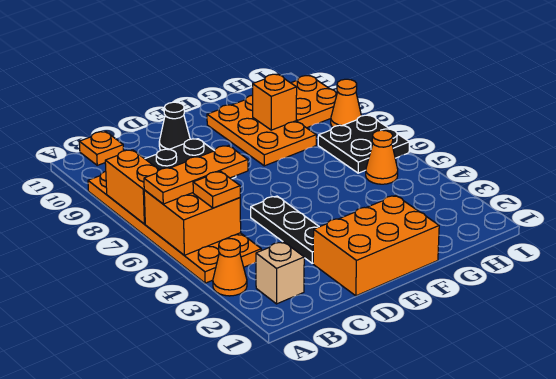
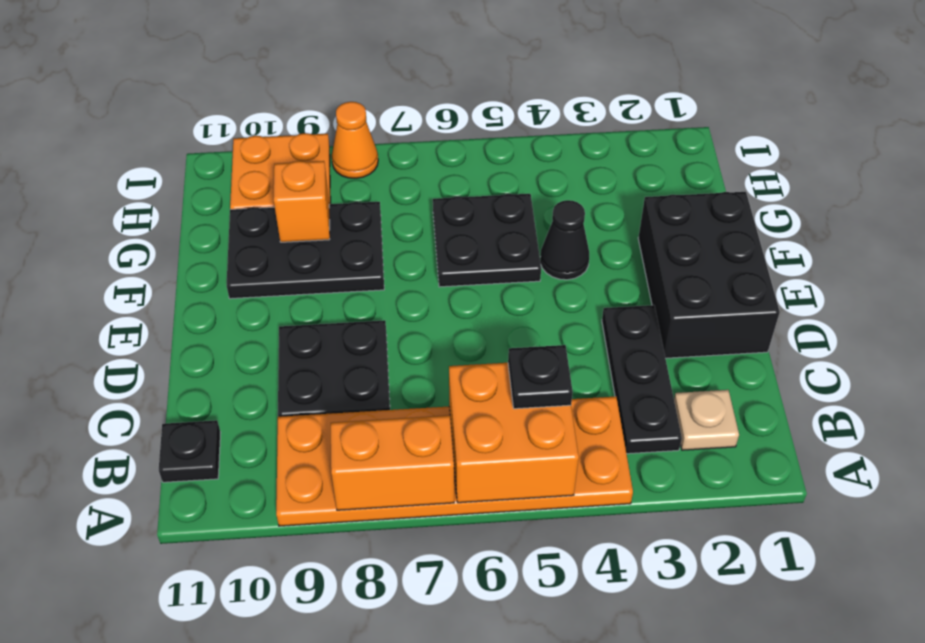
orange cone A3 level 1 -> none
orange plate A6:C6 level 3 -> none
tan brick B2 level 1 -> tan plate B2 level 1
orange plate B5 level 3 -> black plate B5 level 3
orange plate B11 level 1 -> black plate B11 level 1
orange brick D1:F2 level 1 -> black brick D1:F2 level 1
black plate D3:D5 level 1 -> black plate B3:D3 level 1
black cone D10 level 1 -> black cone F4 level 1
orange plate F8:G10 level 1 -> black plate F8:G10 level 1
orange cone H5 level 1 -> none
black plate H6:I7 level 1 -> black plate F5:G6 level 1

